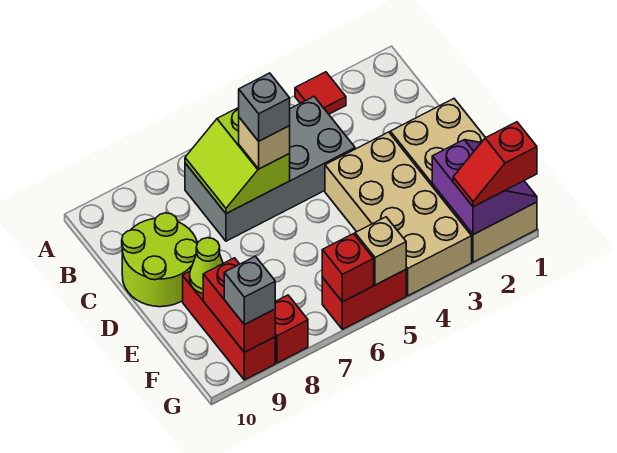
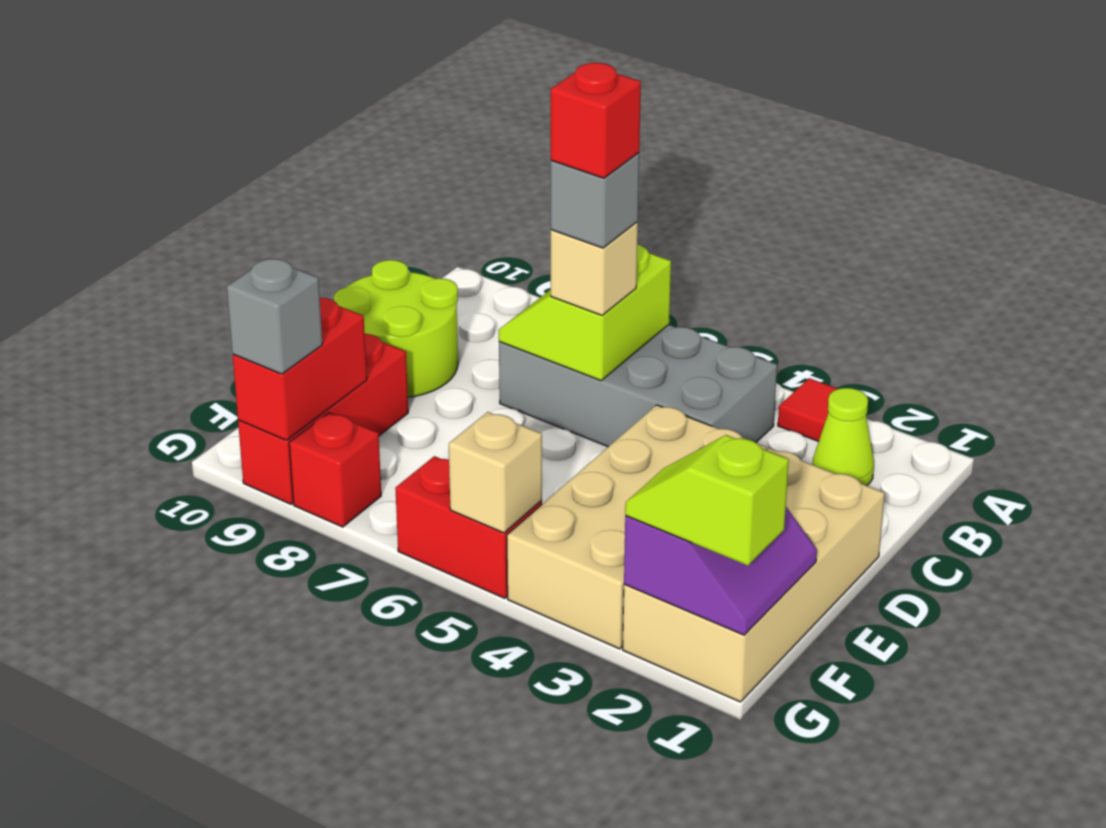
lime cone E9 level 2 -> lime cone B2 level 1
red slope G1:G2 level 3 top 1 -> lime slope G1:G2 level 3 top 1
red brick G6 level 2 -> red brick C6 level 5

